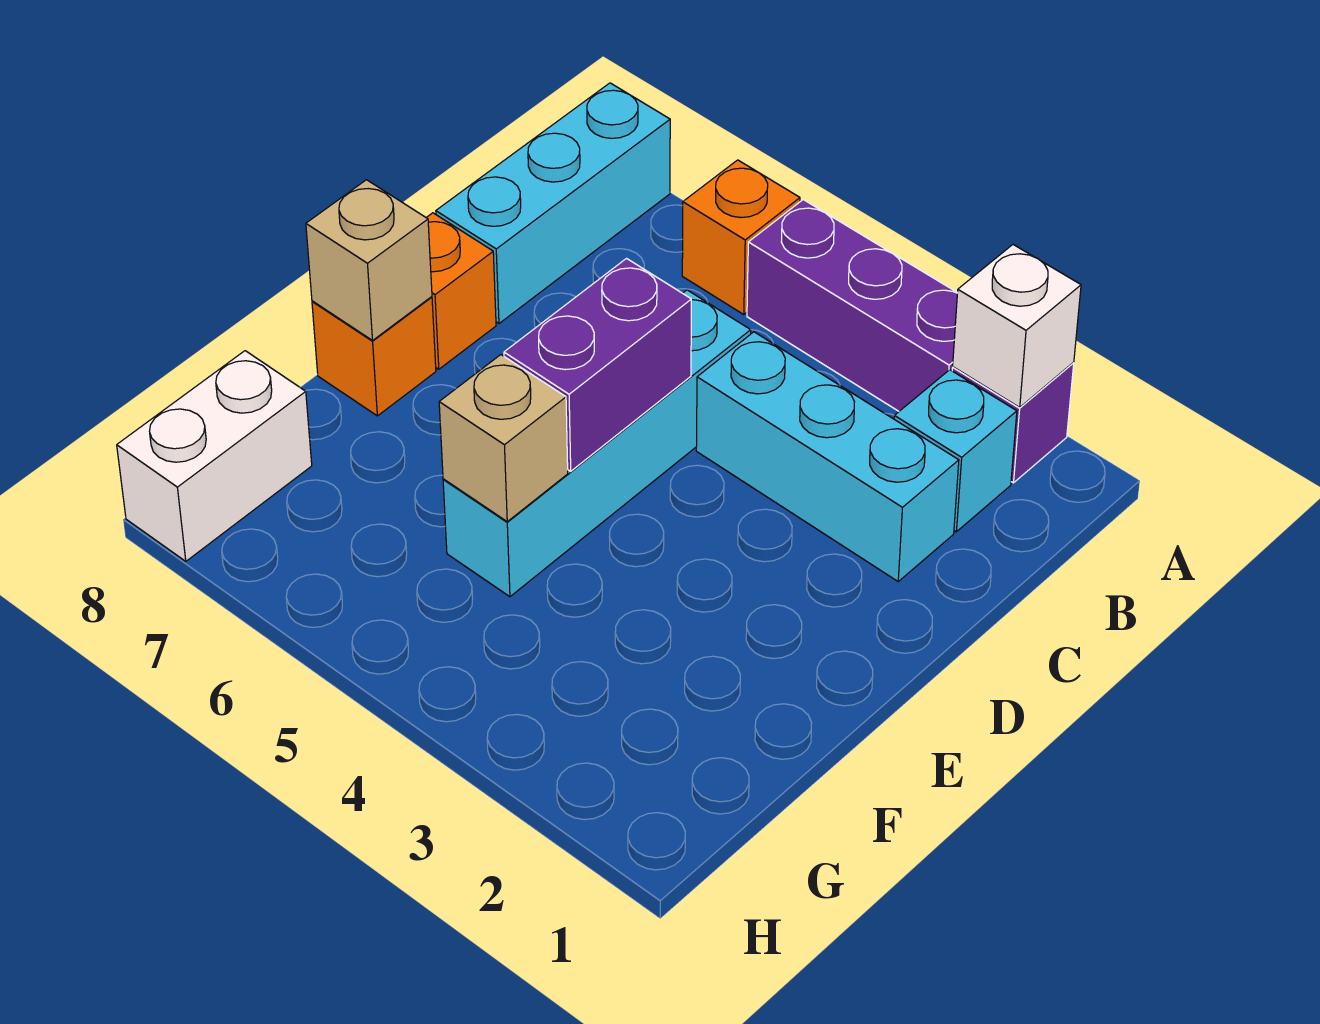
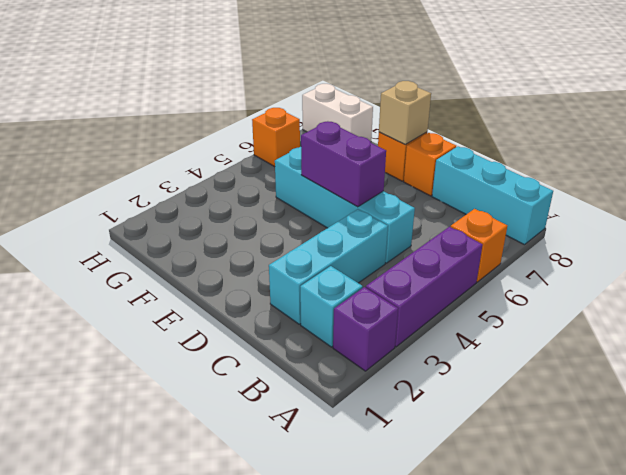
white brick A2 level 2 -> none
tan brick F5 level 2 -> none
none -> orange brick H6 level 1

